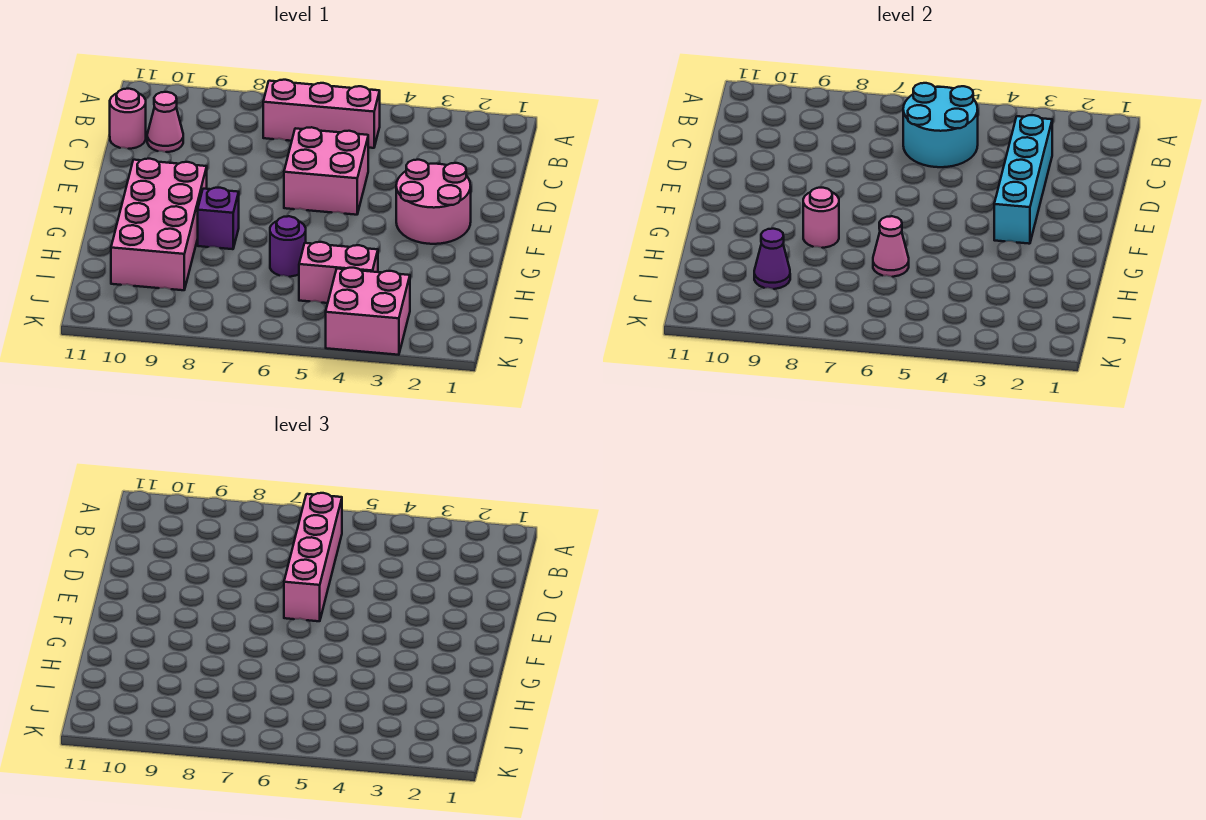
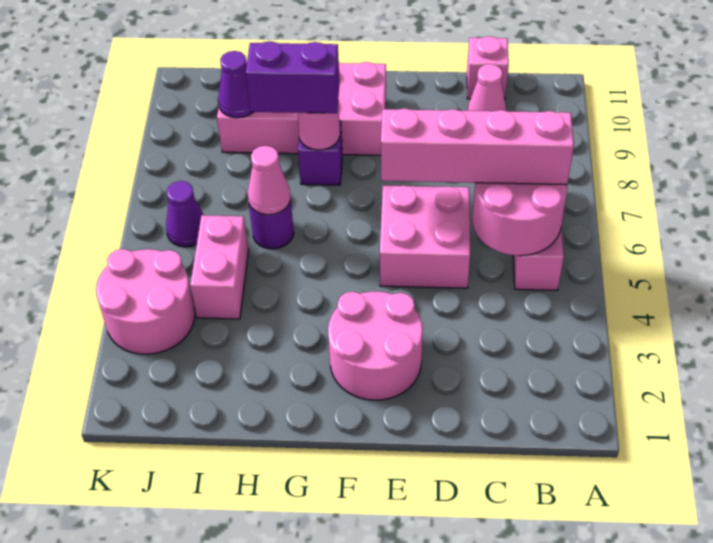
cyan round brick B5:C6 level 2 -> pink round brick B5:C6 level 2
cyan brick C3:F3 level 2 -> none
pink round brick C11 level 1 -> pink brick C11 level 1
none -> purple brick G8:H8 level 3
pink brick J3:K4 level 1 -> pink round brick J3:K4 level 1
none -> purple cone J6 level 1

